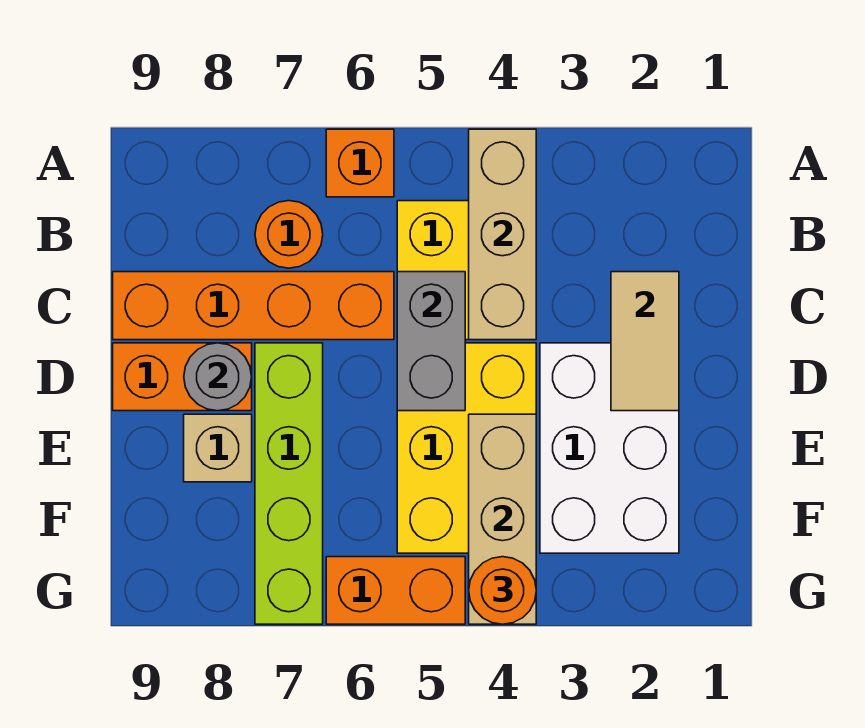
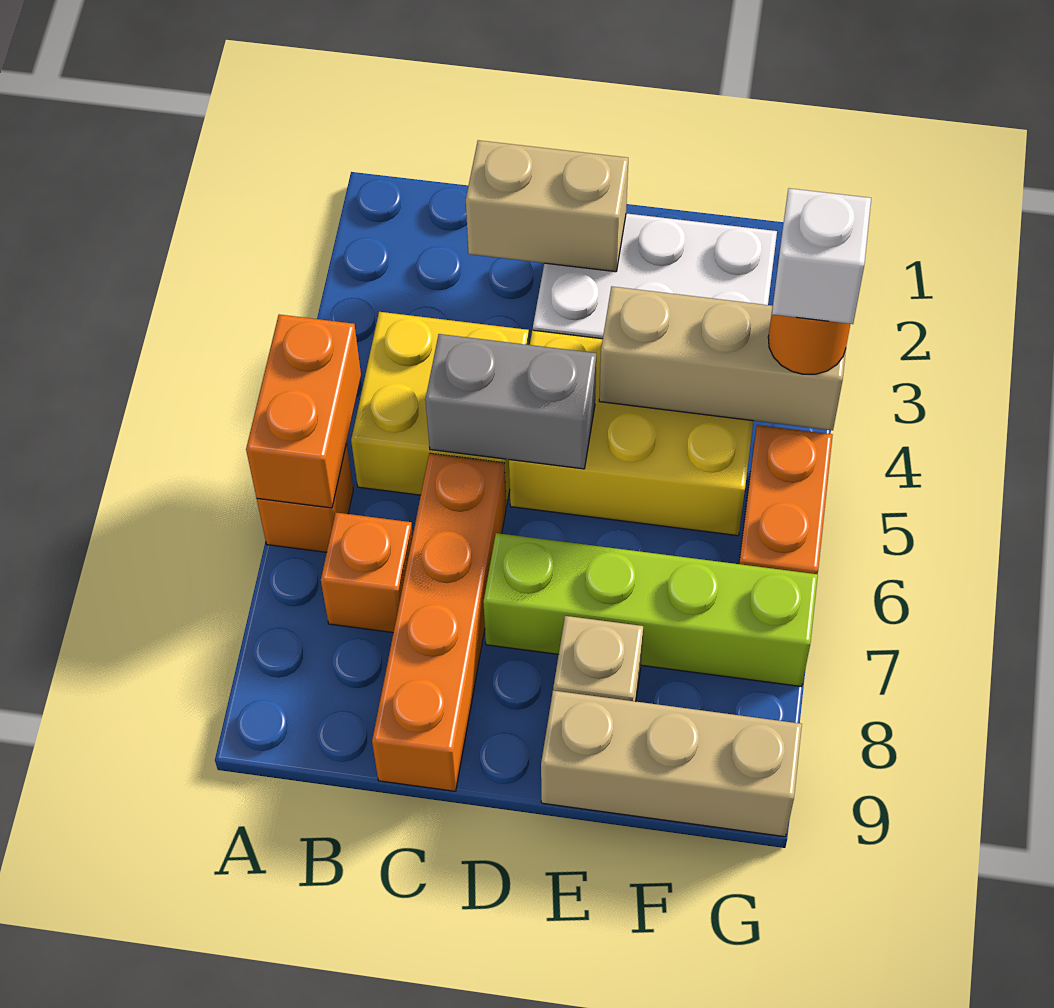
tan brick A4:C4 level 2 -> tan brick E9:G9 level 1
orange round brick B7 level 1 -> orange brick B7 level 1
tan tile C2:D2 level 2 -> tan brick C2:D2 level 2
orange brick D8:D9 level 1 -> orange brick A5:A6 level 2
grey round brick D8 level 2 -> none
none -> white brick G4 level 4

